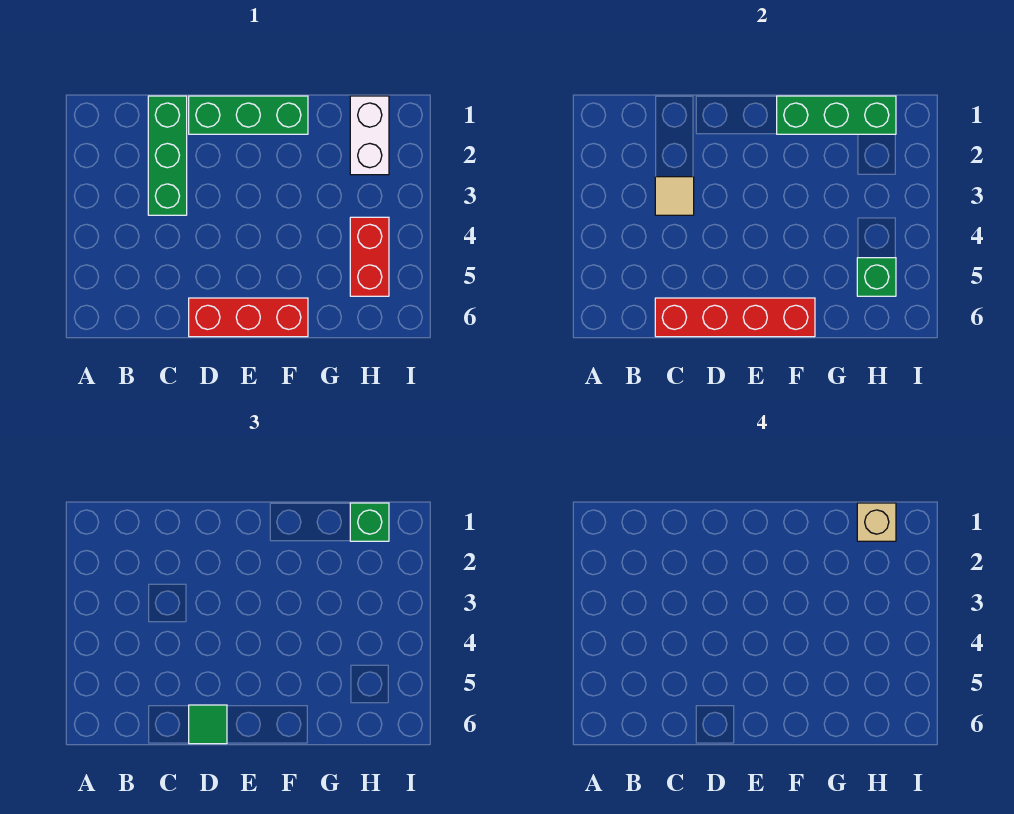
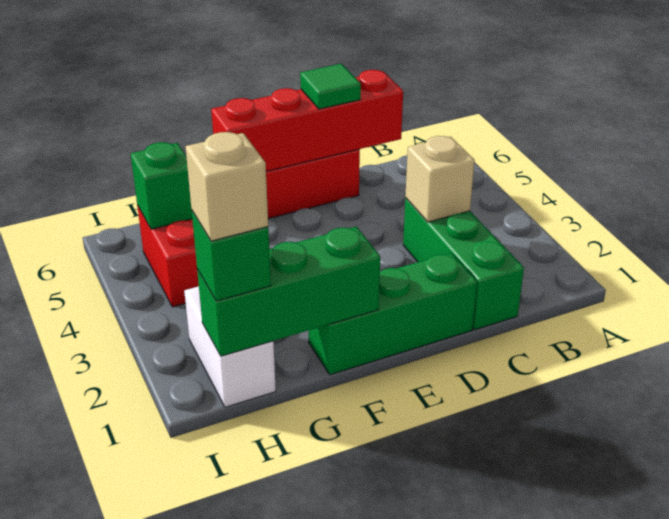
tan tile C3 level 2 -> tan brick C3 level 2

